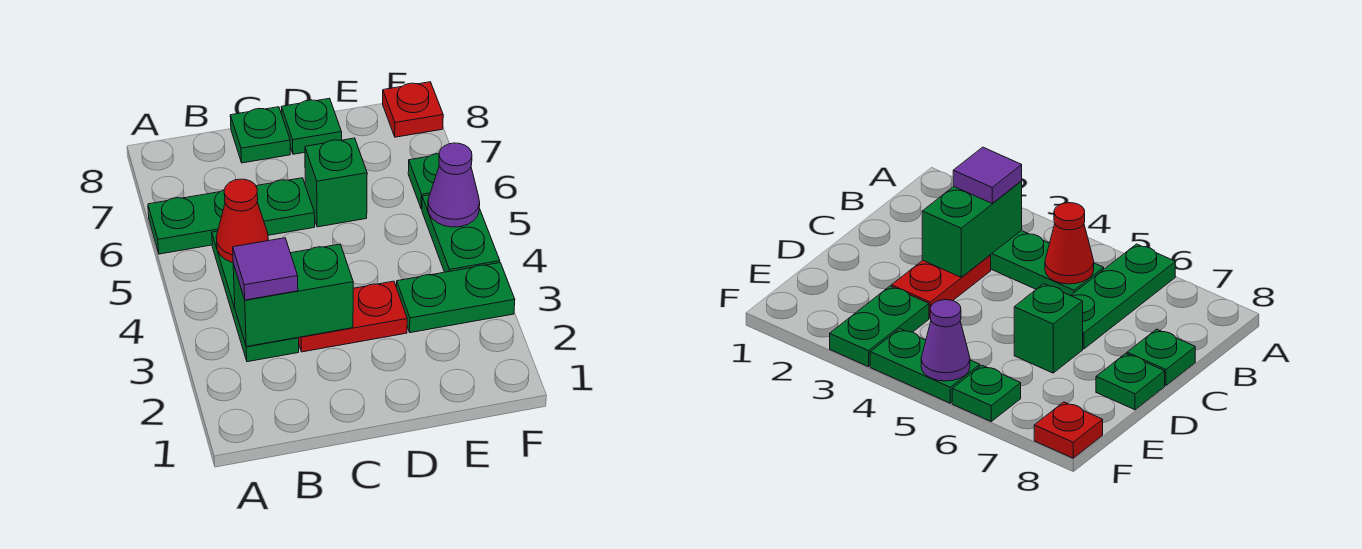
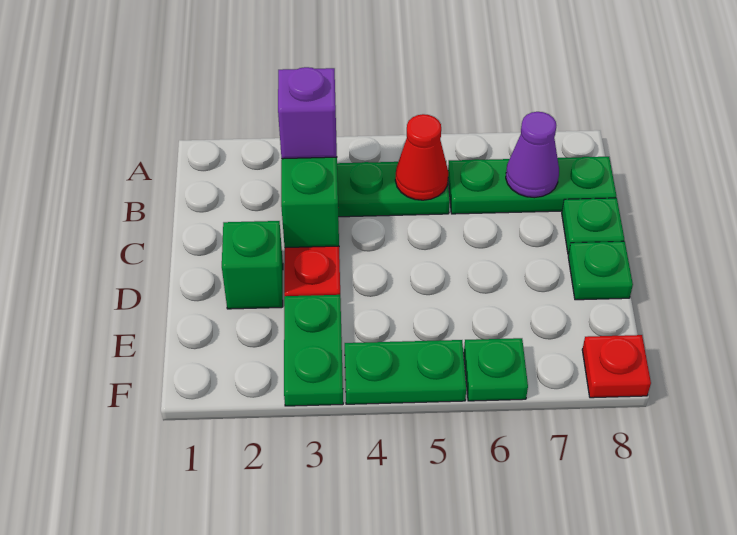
green plate A6:C6 level 1 -> green plate B6:B8 level 1
purple tile B3 level 3 -> purple brick B3 level 3
green brick D6 level 1 -> green brick D2 level 1
purple cone F5 level 2 -> purple cone B7 level 2

